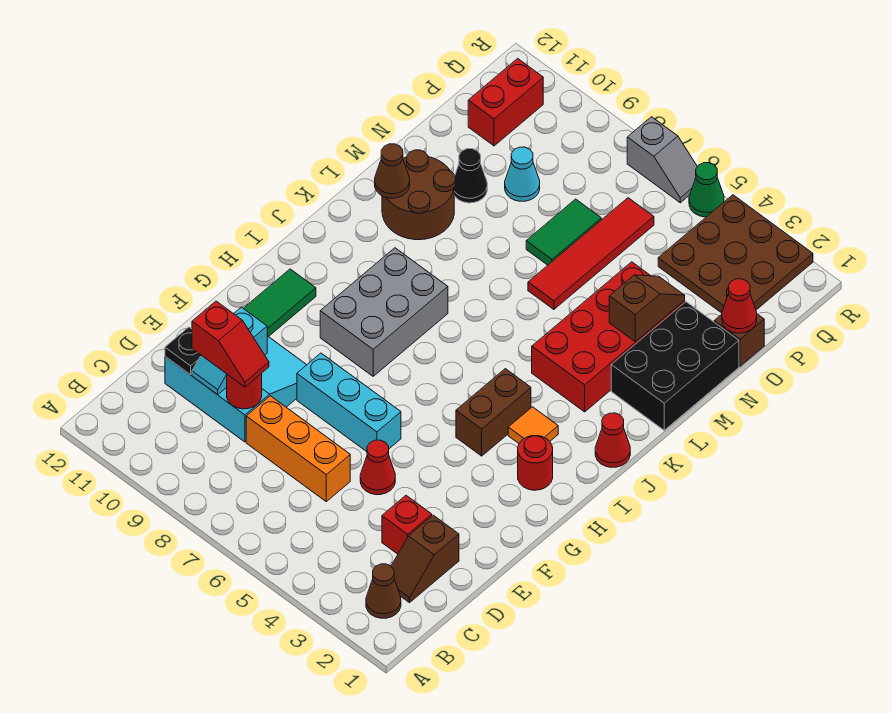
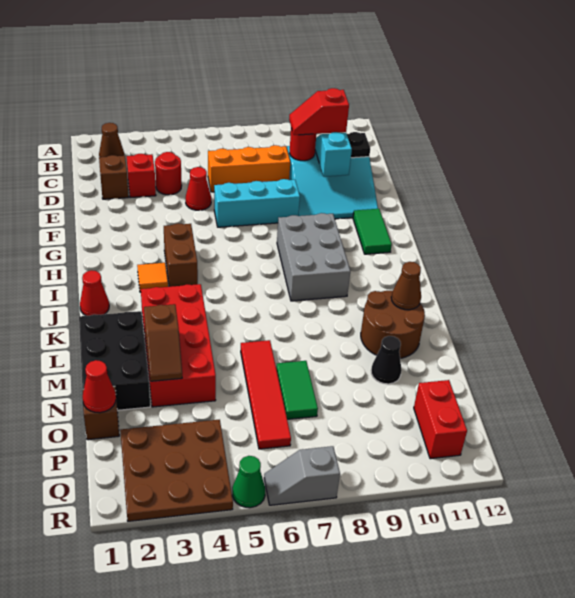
red round brick H2 level 1 -> red round brick D4 level 1
cyan cone O9 level 1 -> none

